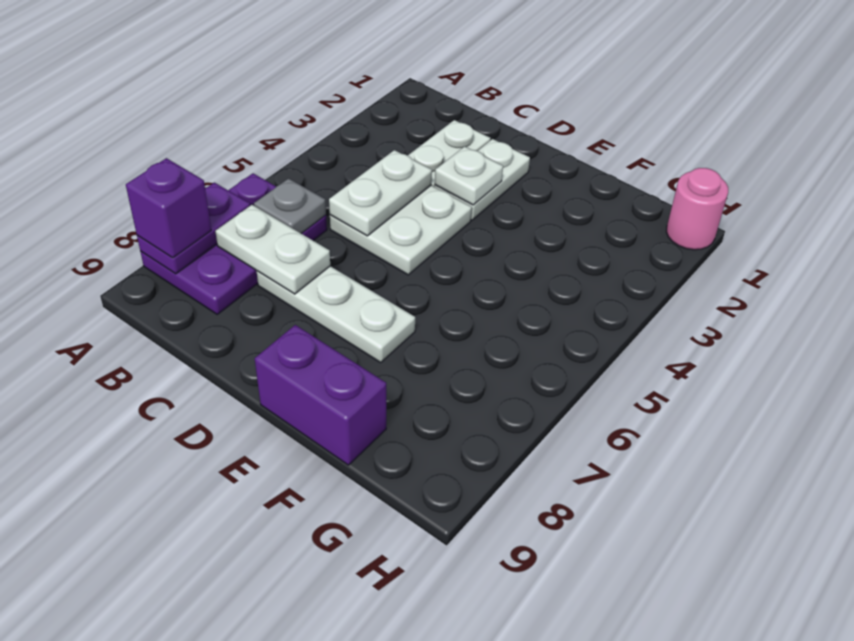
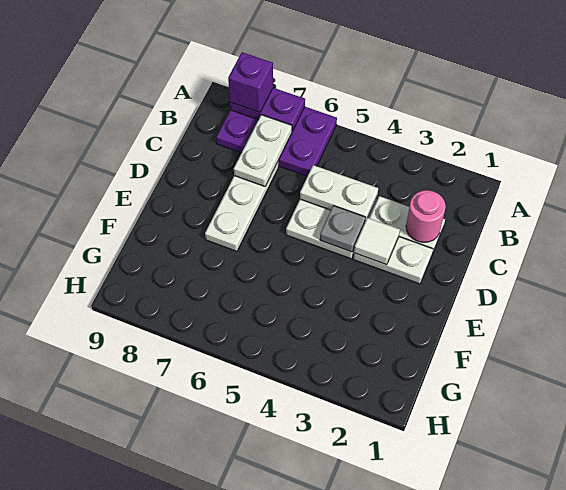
grey plate B6 level 2 -> grey plate D4 level 2
white plate D3 level 2 -> white tile D3 level 2
purple brick E9:F9 level 1 -> none
pink round brick H1 level 1 -> pink round brick C2 level 2

